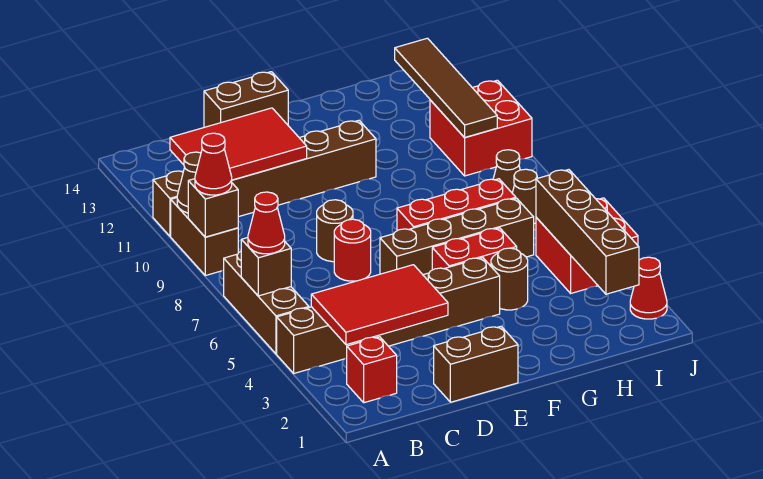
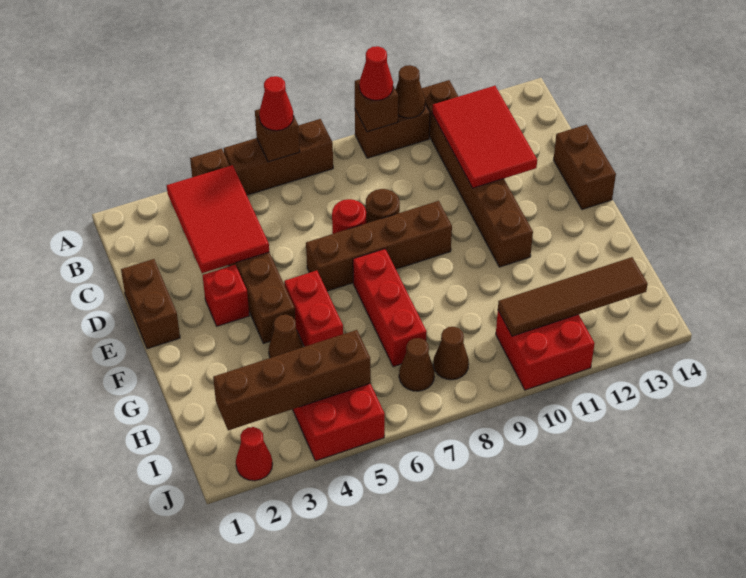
red brick B2 level 1 -> red brick E3 level 1
brown brick E6:H6 level 1 -> brown brick E6:E9 level 1
brown round brick G4 level 1 -> brown cone G4 level 1

